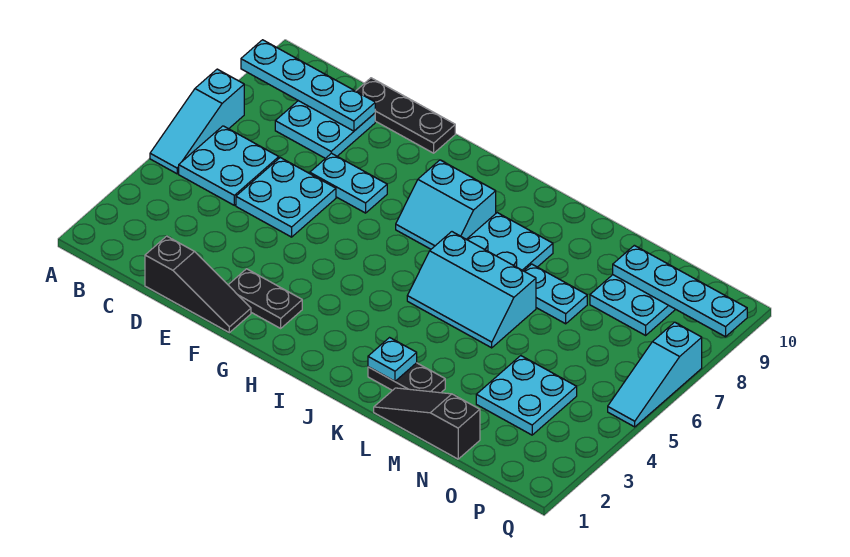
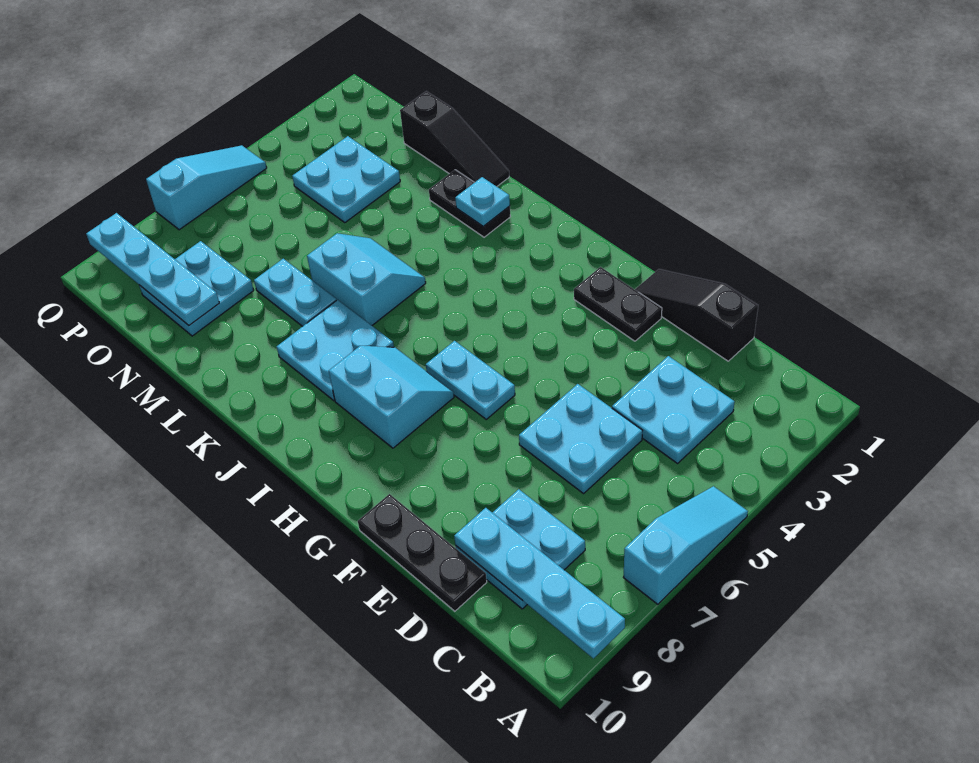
cyan plate B5:C6 level 1 -> cyan plate C3:D4 level 1
cyan plate E7:F7 level 1 -> cyan plate G6:H6 level 1
cyan slope J5:L6 level 1 top 6 -> cyan slope K5:L6 level 1 top 6

